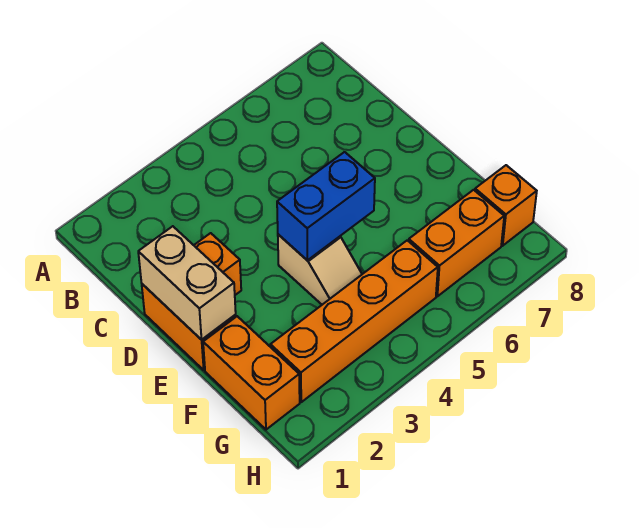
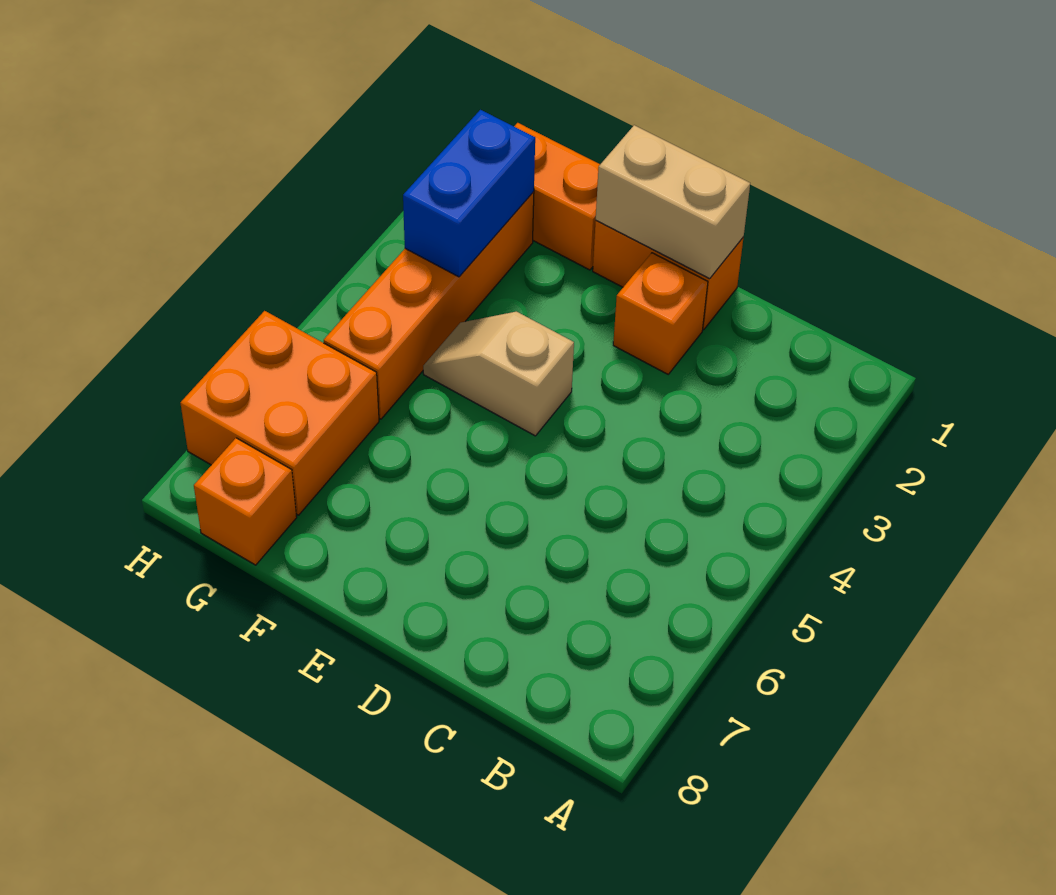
blue brick E4:E5 level 2 -> blue brick G2:G3 level 2
orange brick G6:G7 level 1 -> orange brick G6:H7 level 1

